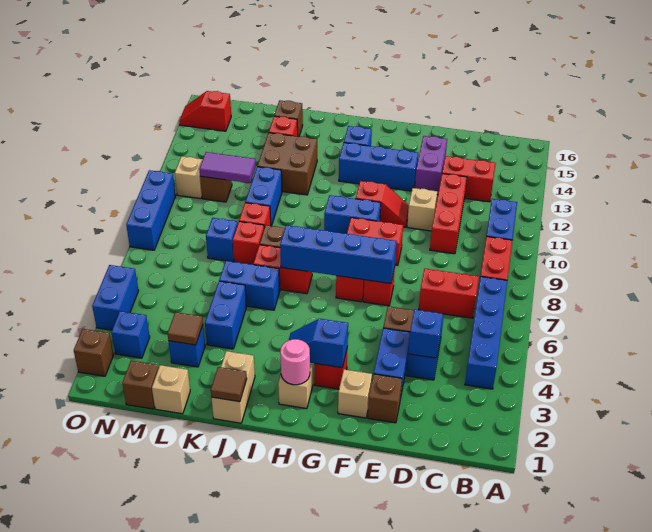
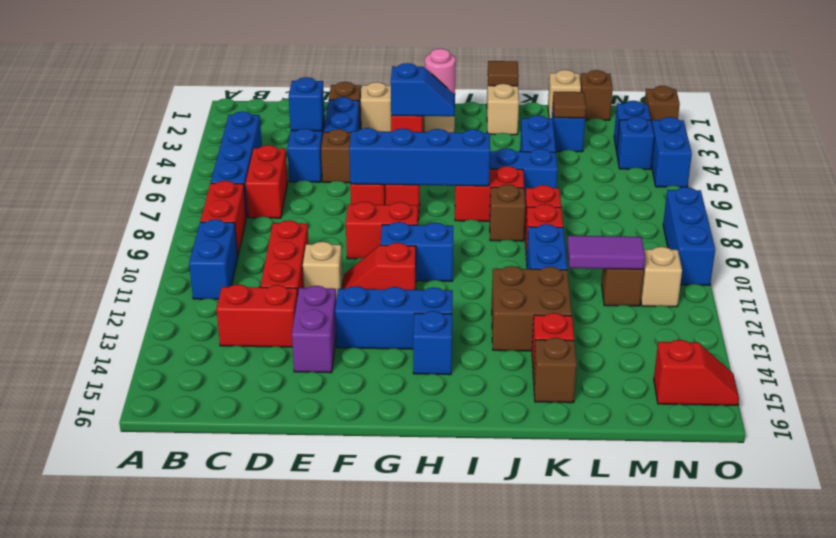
red brick C7:D7 level 1 -> red brick C6:C7 level 1
blue brick L8 level 1 -> blue brick N4 level 1

